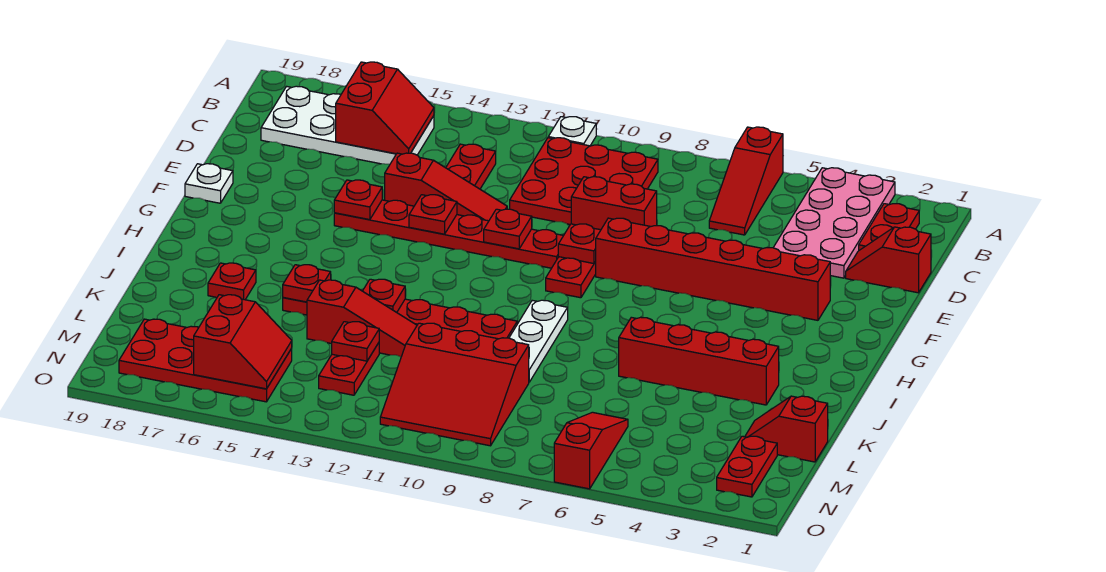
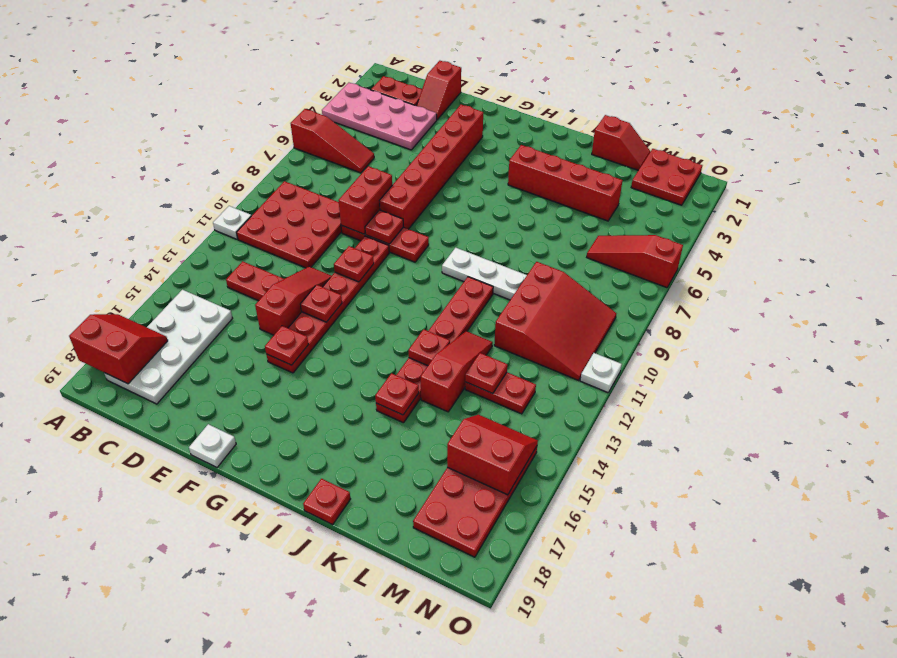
red slope B15:C16 level 2 top 16 -> red slope A17:B18 level 2 top 18
red brick J3:J6 level 1 -> red brick I4:L4 level 1
red plate J17 level 1 -> red plate J19 level 1
red slope L1:L2 level 1 top 1 -> red slope K1:L1 level 1 top K
red plate M2:N2 level 1 -> red plate M1:N2 level 1
none -> white plate O11 level 1

